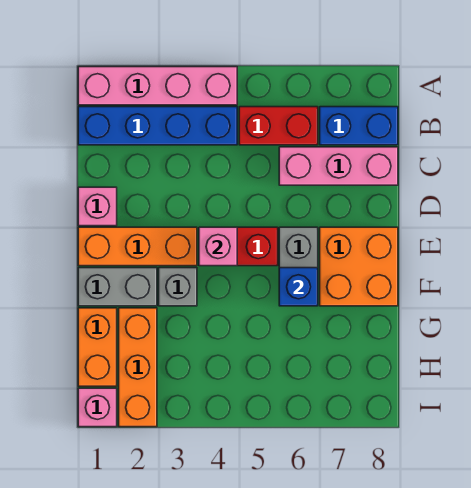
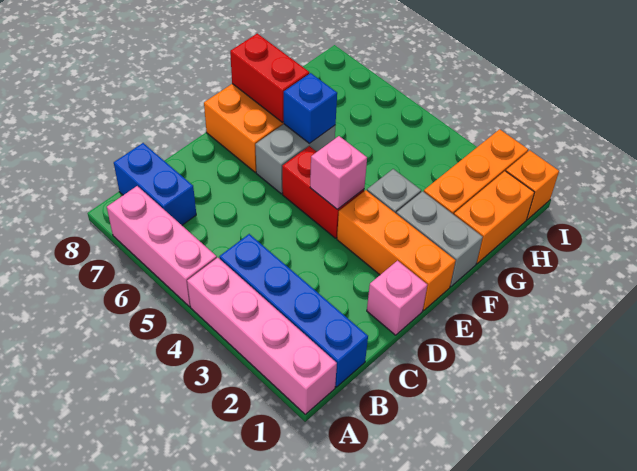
red brick B5:B6 level 1 -> red brick F7:F8 level 2
pink brick C6:C8 level 1 -> pink brick A5:A7 level 1
pink brick I1 level 1 -> orange brick I1 level 1

